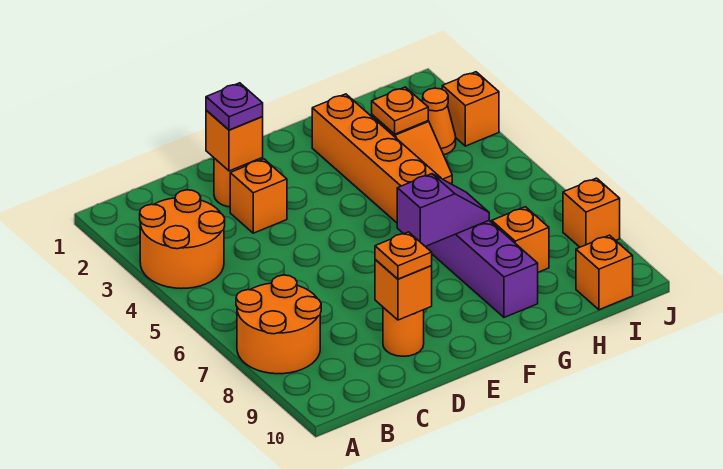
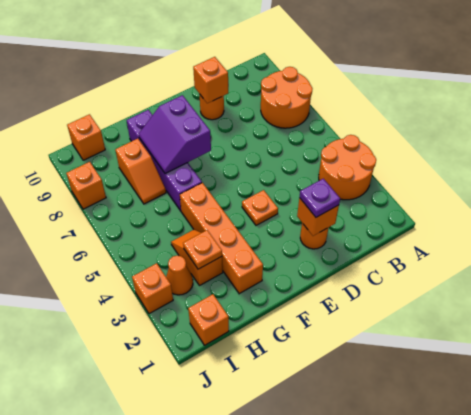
orange brick D3 level 1 -> orange brick I1 level 1
orange plate D9 level 3 -> orange plate E4 level 1
purple slope F7:G7 level 2 top F -> purple slope F7:G8 level 2 top F

